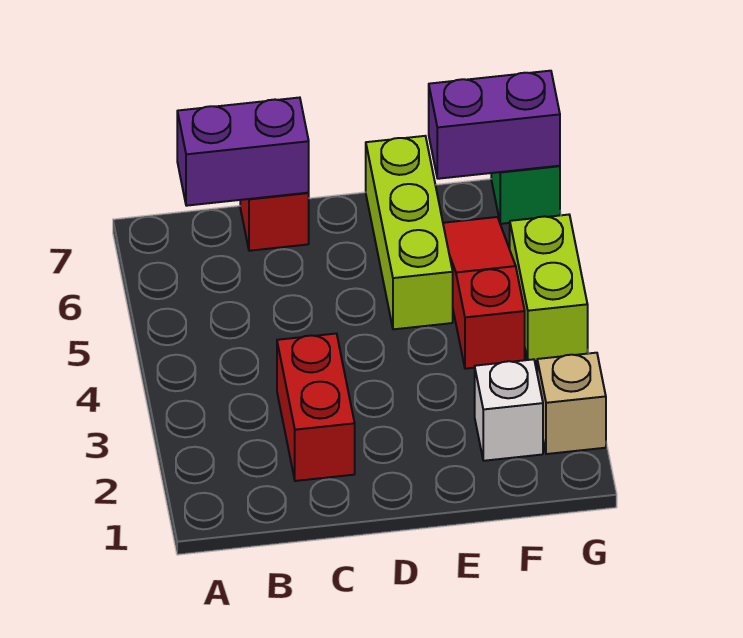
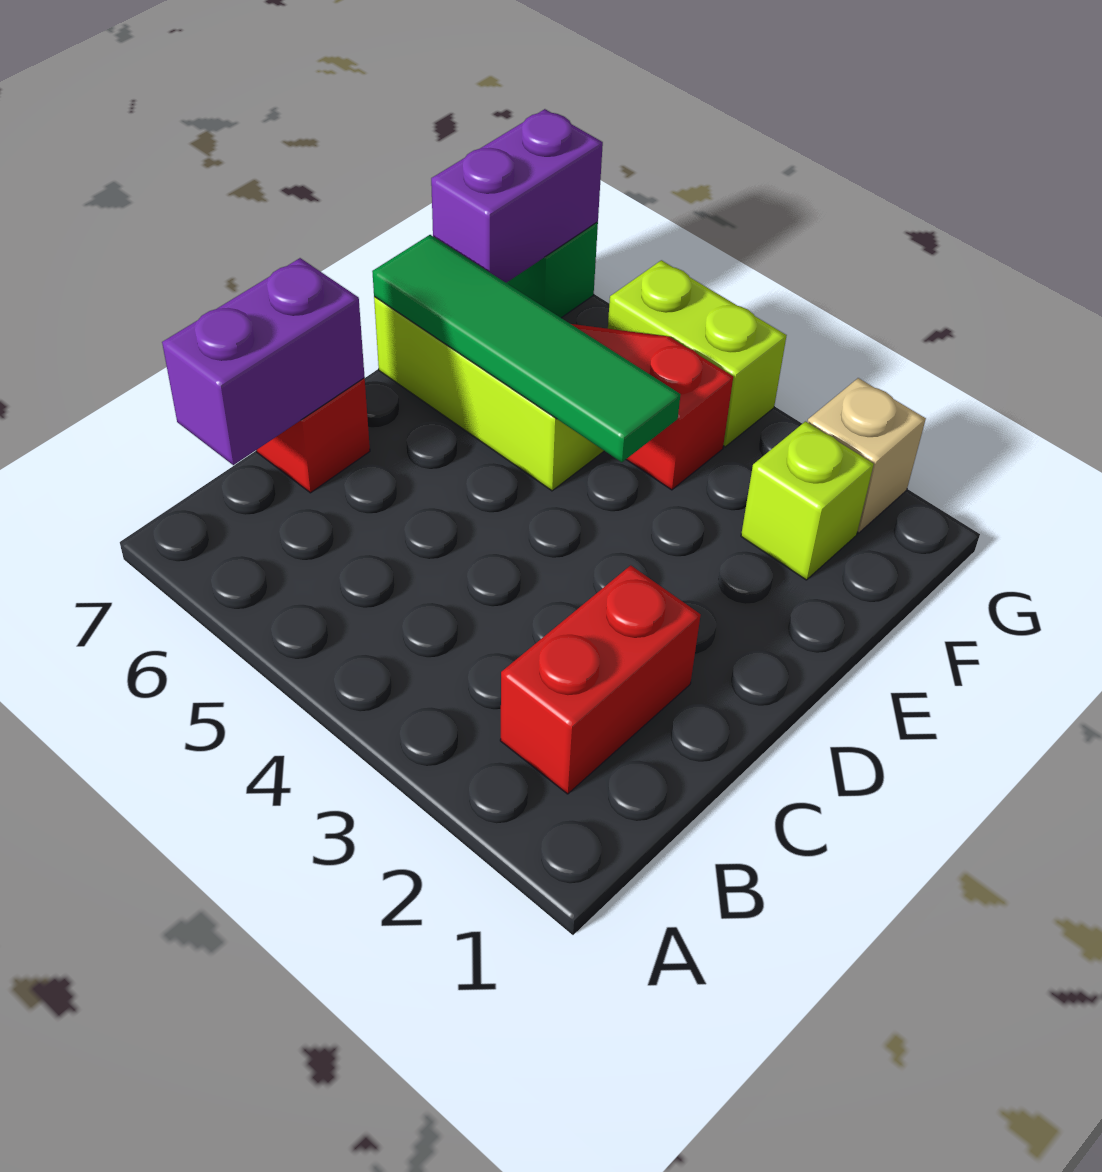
red brick C2:C3 level 1 -> red brick B2:C2 level 1
none -> green tile E4:E7 level 2
white brick F2 level 1 -> lime brick F2 level 1

